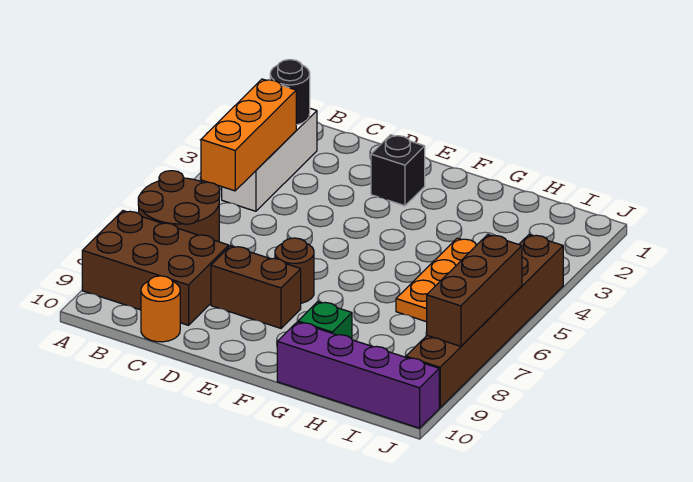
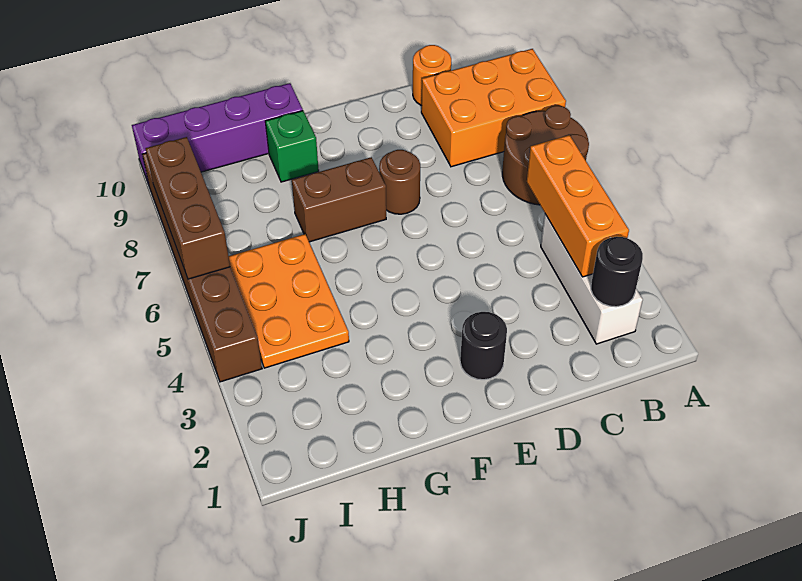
brown brick A8:C9 level 1 -> orange brick A8:C9 level 1
brown brick D8:E8 level 1 -> brown brick F7:G7 level 1
black brick E2 level 1 -> black round brick E2 level 1

